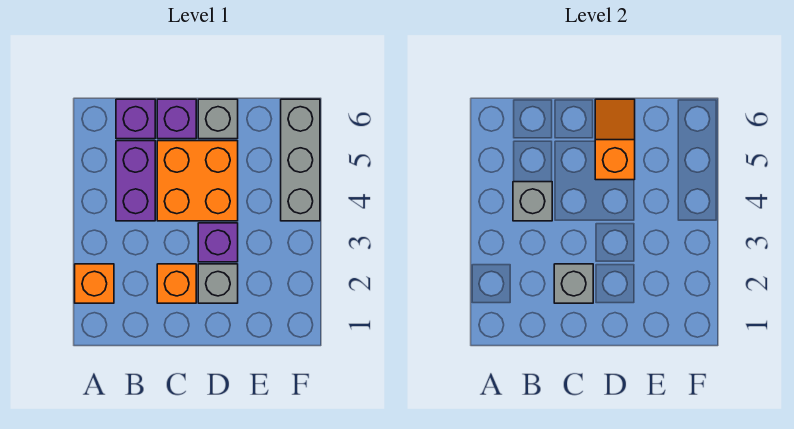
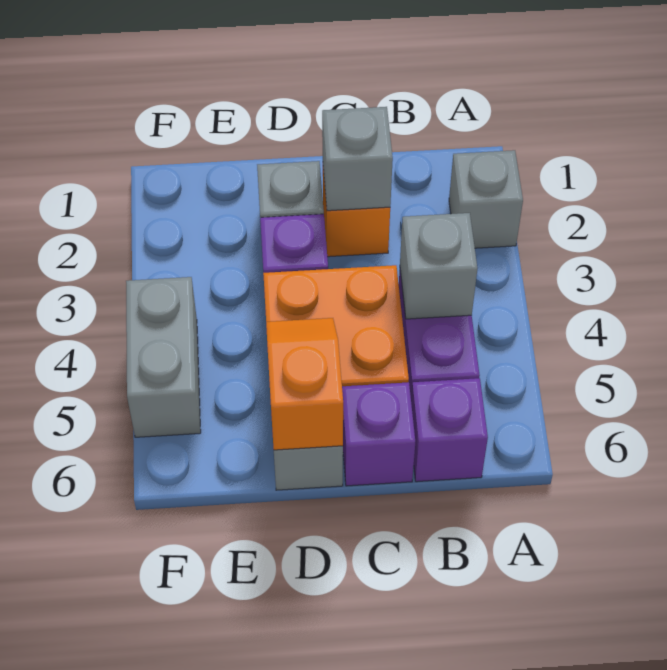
orange brick A2 level 1 -> grey brick A2 level 1
orange slope D5:D6 level 2 top 5 -> orange slope D5:D6 level 2 top 6
grey brick F4:F6 level 1 -> grey brick F4:F5 level 1

